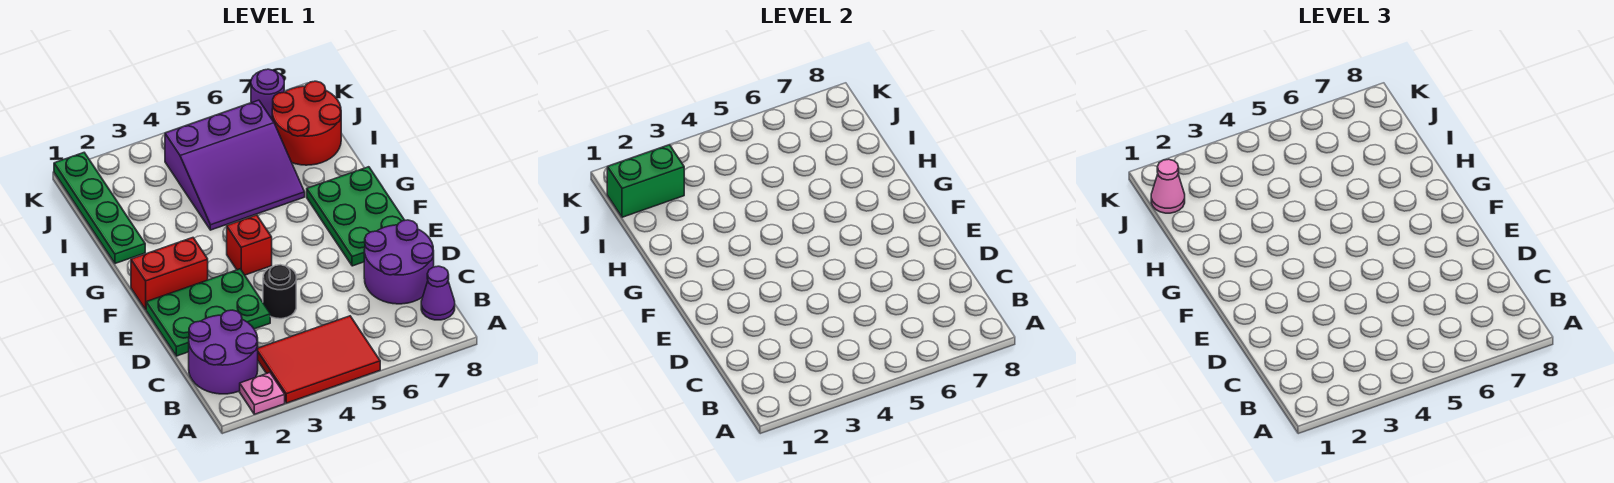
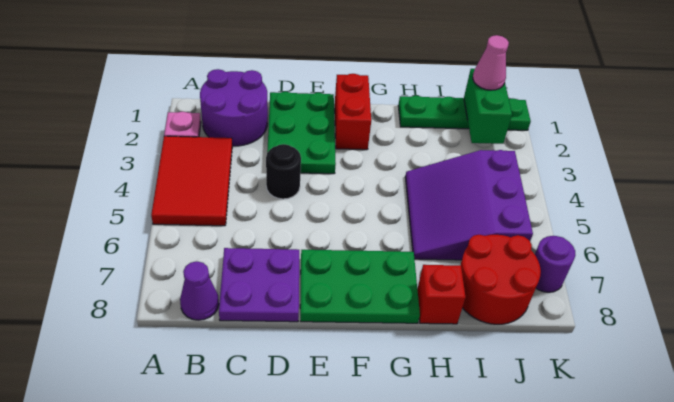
purple round brick C7:D8 level 1 -> purple plate C7:D8 level 1
red brick F4 level 1 -> red brick H8 level 1

